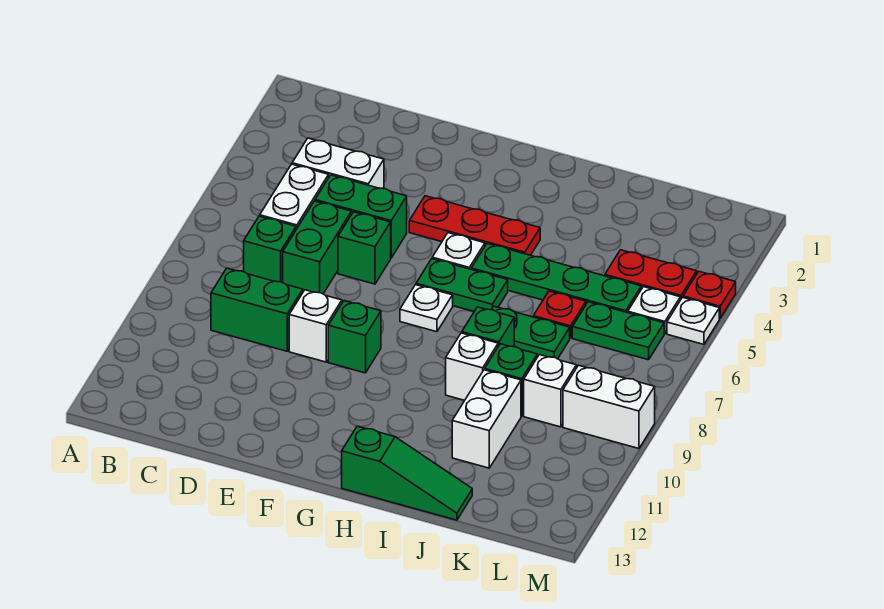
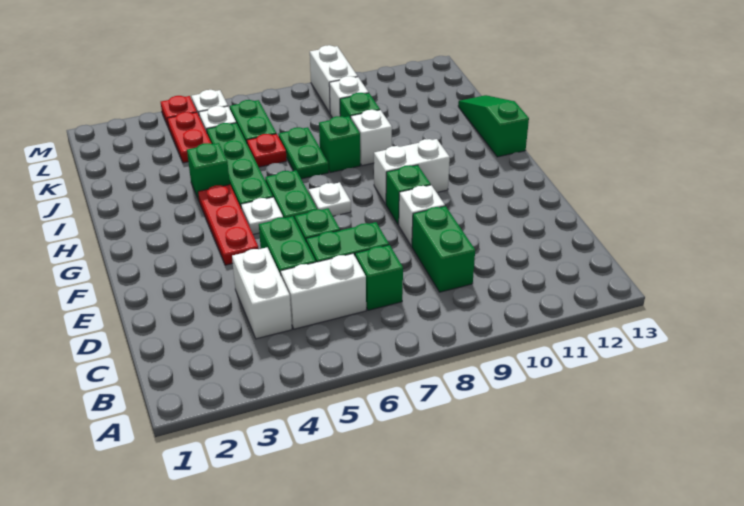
none -> green brick I4 level 1
white brick J10:J11 level 1 -> white brick G9:G10 level 1

